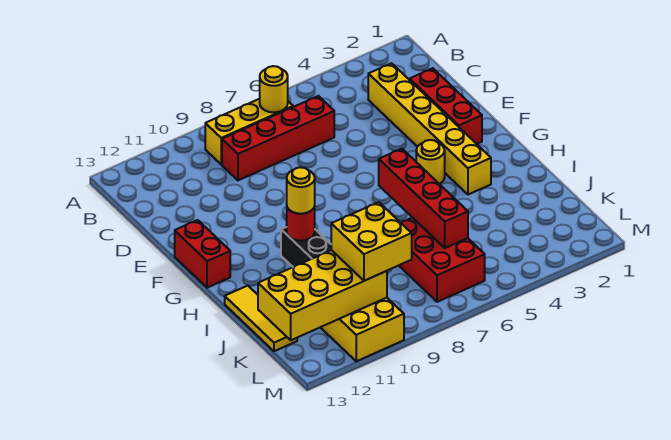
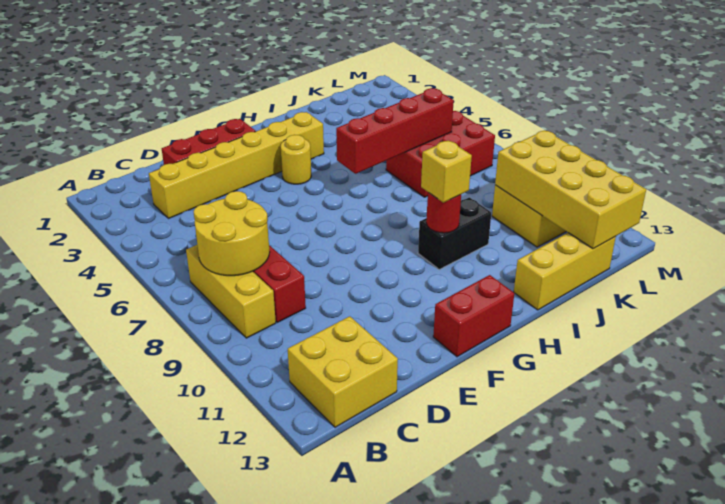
yellow round brick B7 level 2 -> yellow round brick B7:C8 level 2
yellow round brick H10 level 3 -> yellow brick H10 level 3
yellow tile I13:K13 level 1 -> yellow brick I13:K13 level 1
yellow brick K9:L10 level 3 -> yellow brick B12:C13 level 1

